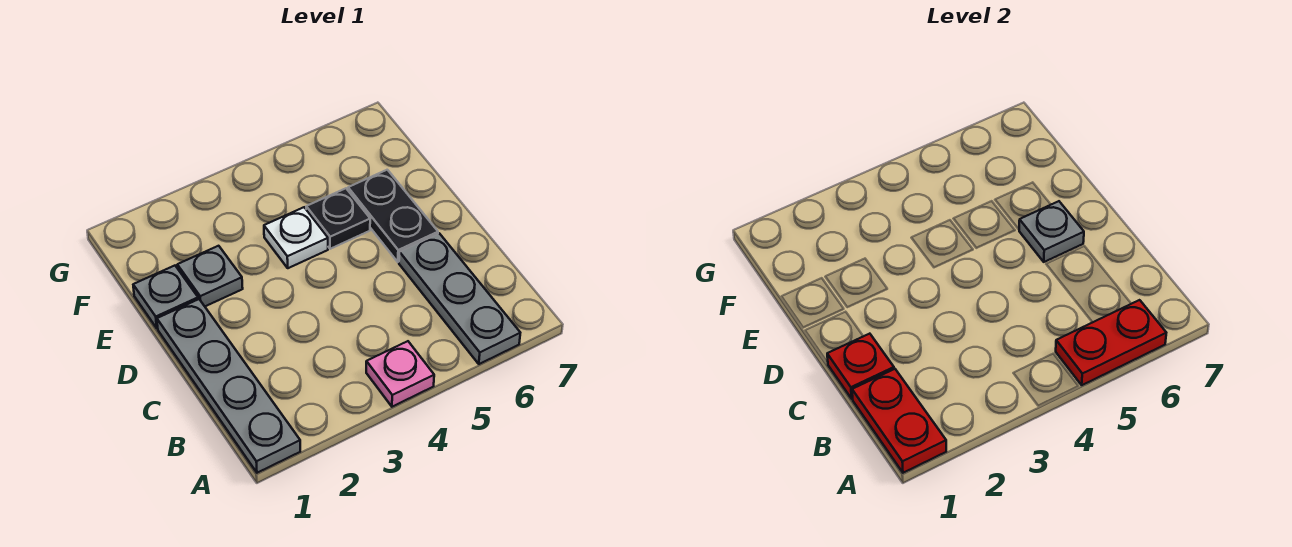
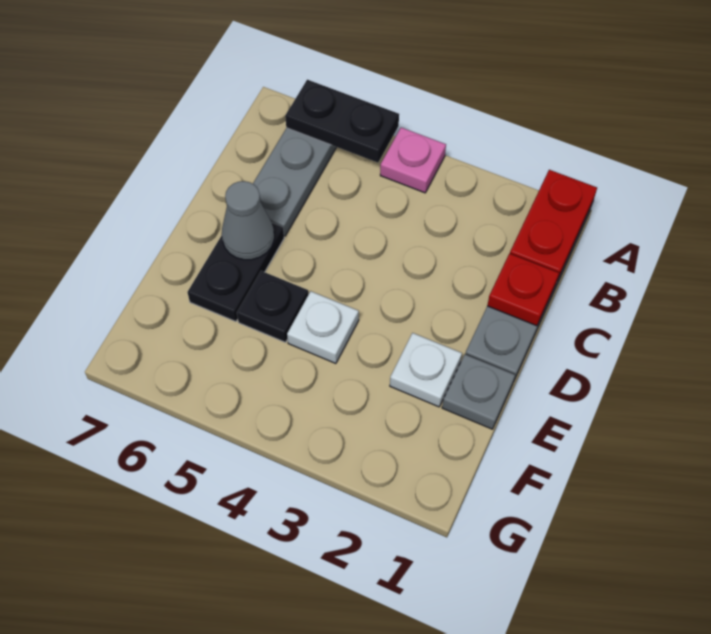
red plate A5:A6 level 2 -> black plate A5:A6 level 2
grey plate D6 level 2 -> grey cone D6 level 2
grey plate E2 level 1 -> white plate E2 level 1

